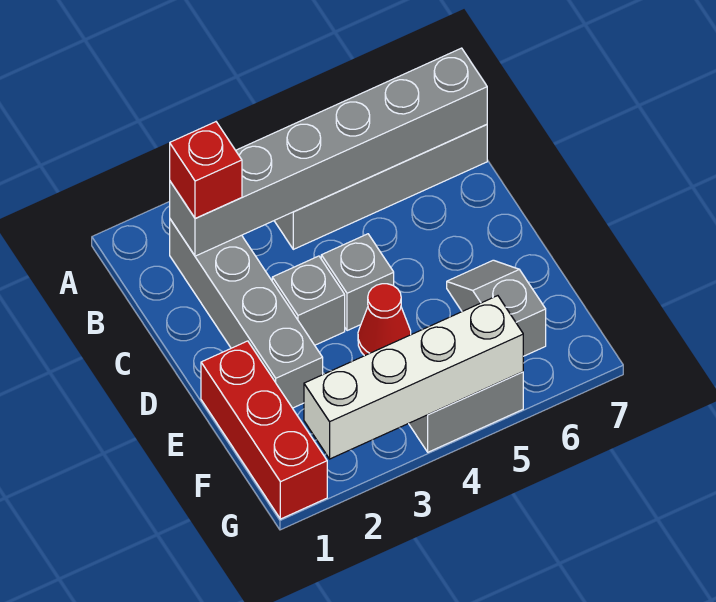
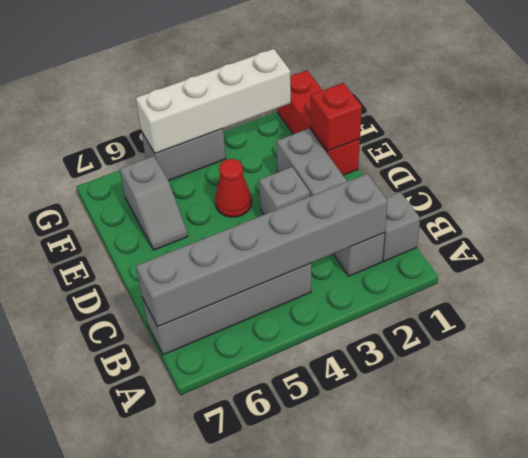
red brick B2 level 3 -> red brick E1 level 2
grey brick D4 level 1 -> grey brick B1 level 1

